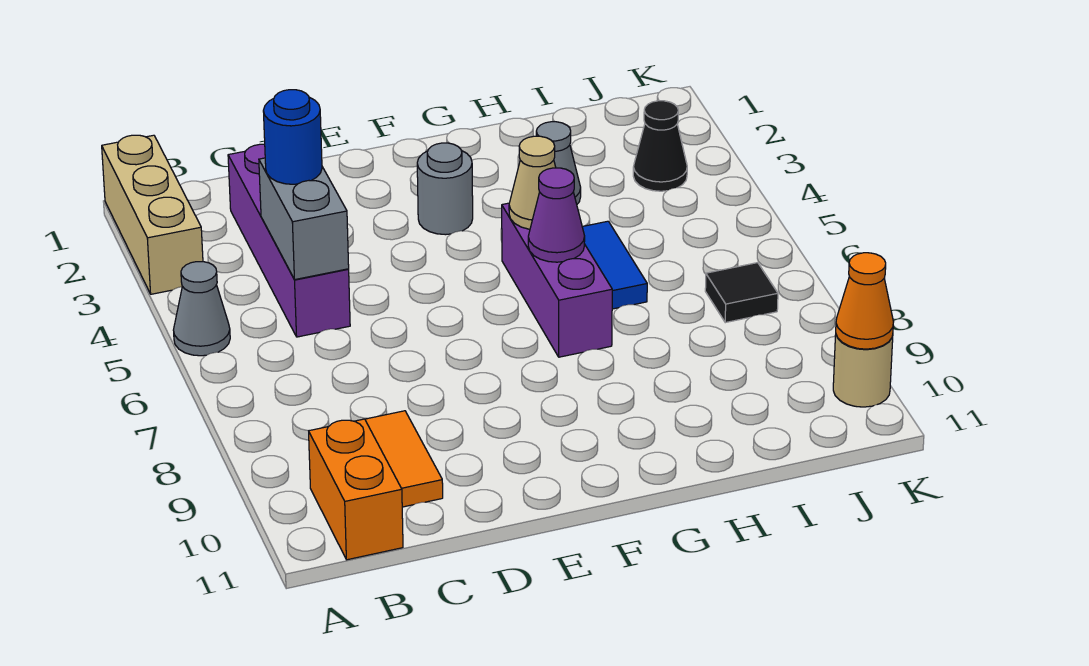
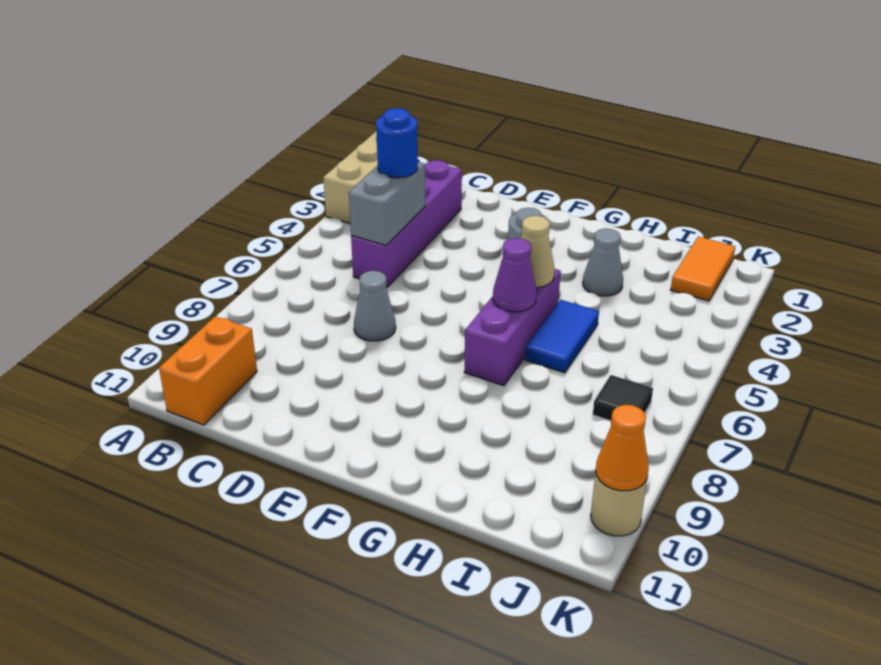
grey cone A5 level 1 -> grey cone D7 level 1
orange tile C9:C10 level 1 -> orange tile J1:J2 level 1
black cone J3 level 1 -> none

